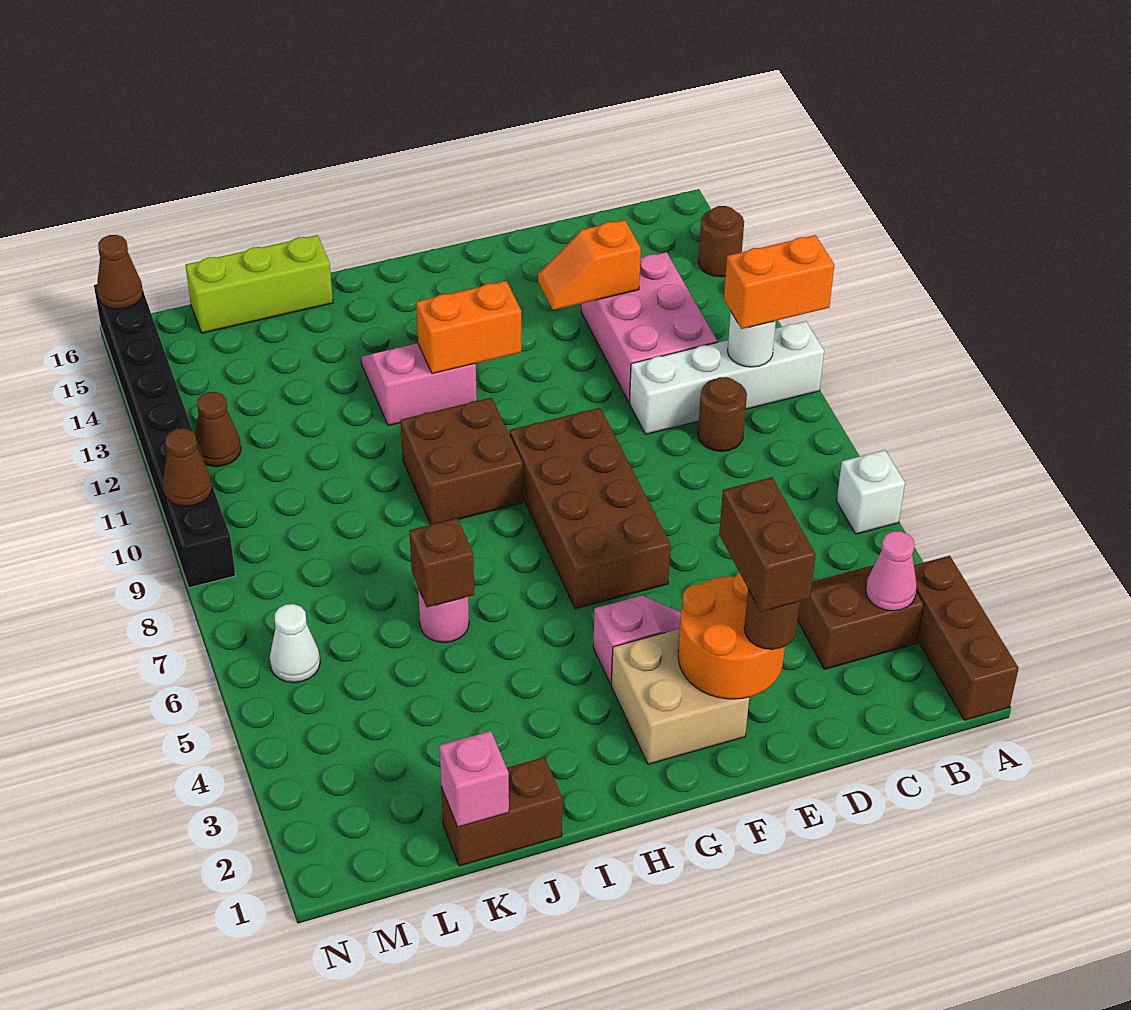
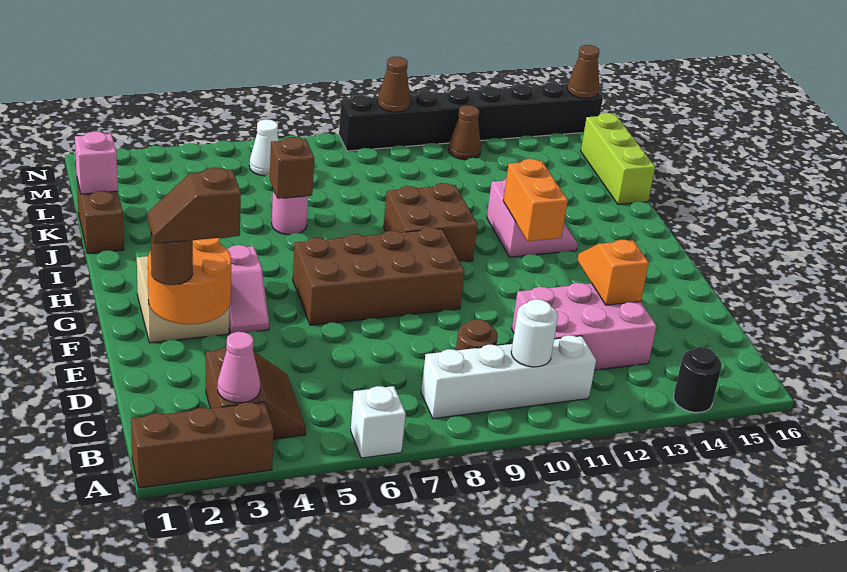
white brick A10:D10 level 1 -> white brick B8:B11 level 1
orange brick A10:B10 level 3 -> none
brown round brick A14 level 1 -> black round brick A14 level 1
brown brick E2:E3 level 4 -> brown slope E2:E3 level 4 top 3

